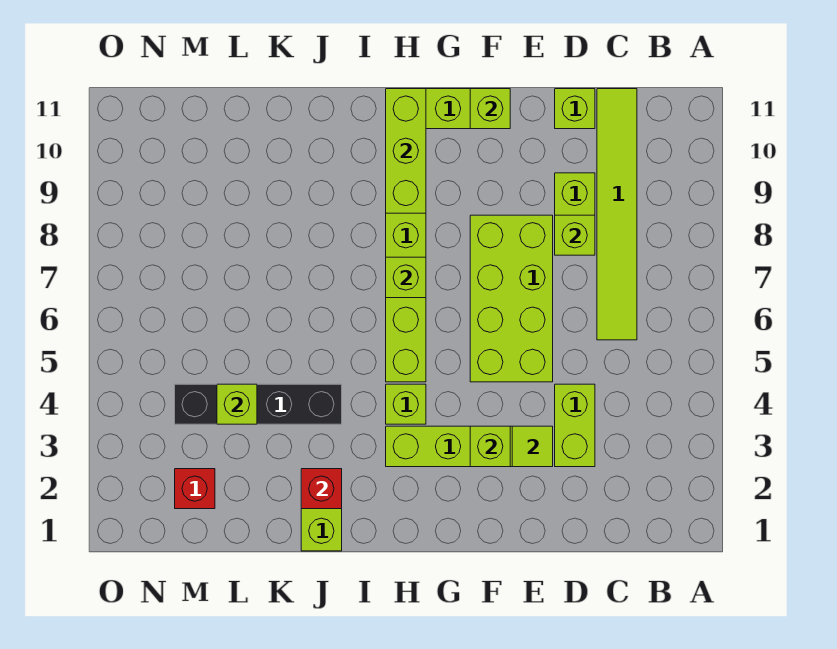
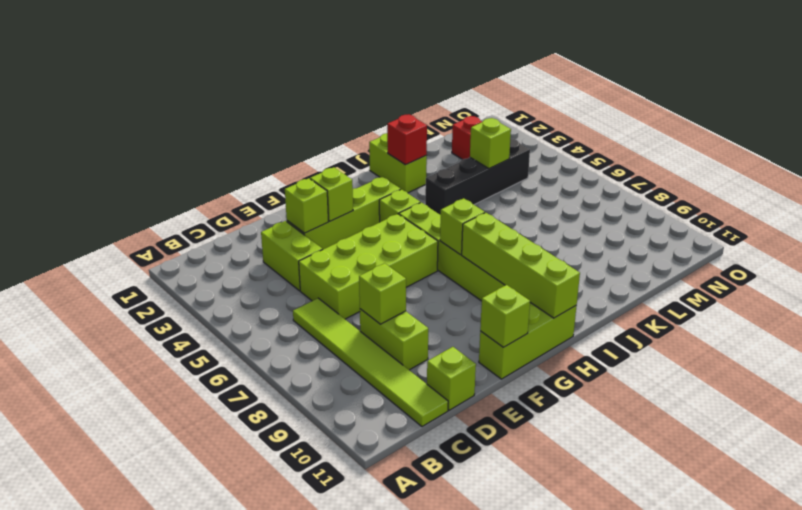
lime tile E3 level 2 -> lime brick E3 level 2
lime brick E5:F8 level 1 -> lime brick D5:G6 level 1
lime brick H9:H11 level 2 -> lime brick H8:H11 level 2

